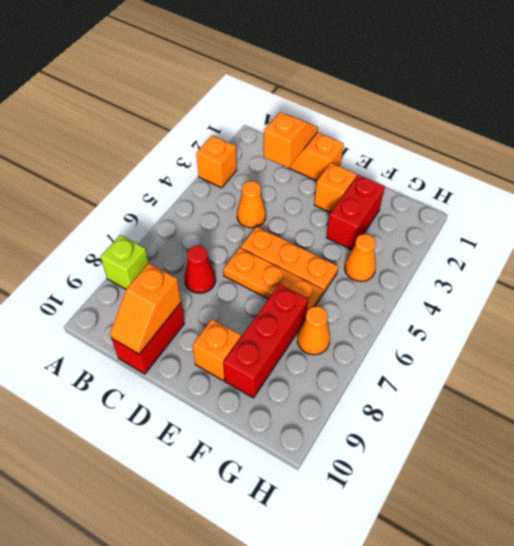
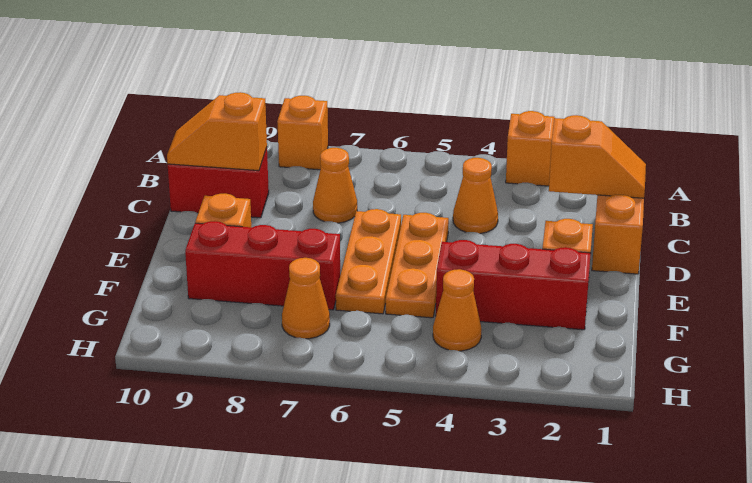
lime brick A8 level 1 -> orange brick A8 level 1
red cone C7 level 1 -> orange cone C7 level 1
red brick F2:F3 level 1 -> red brick F2:F4 level 1

